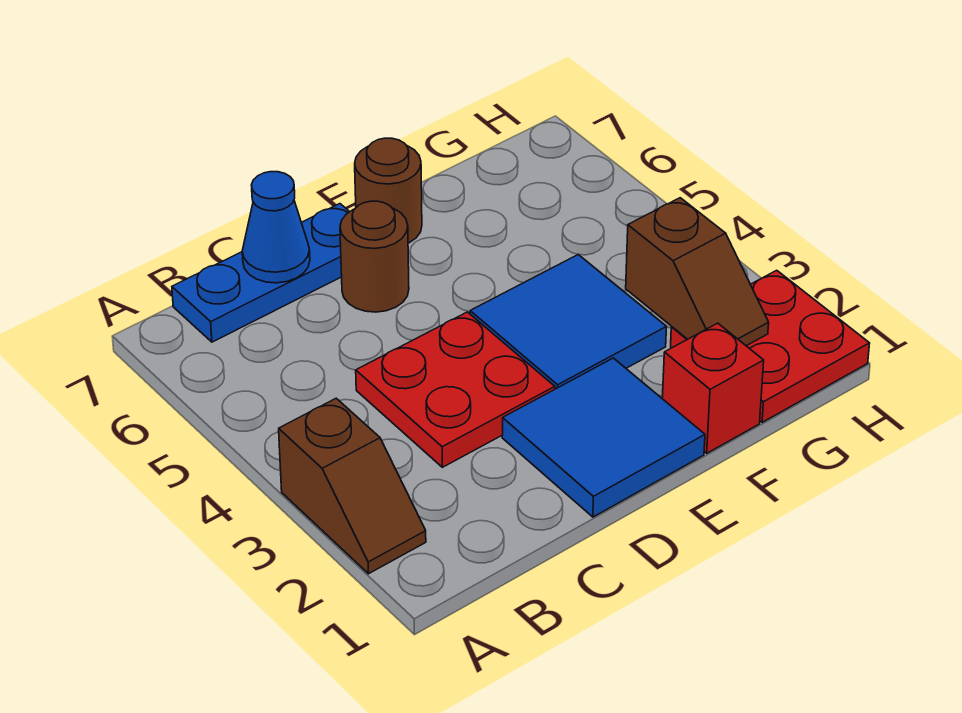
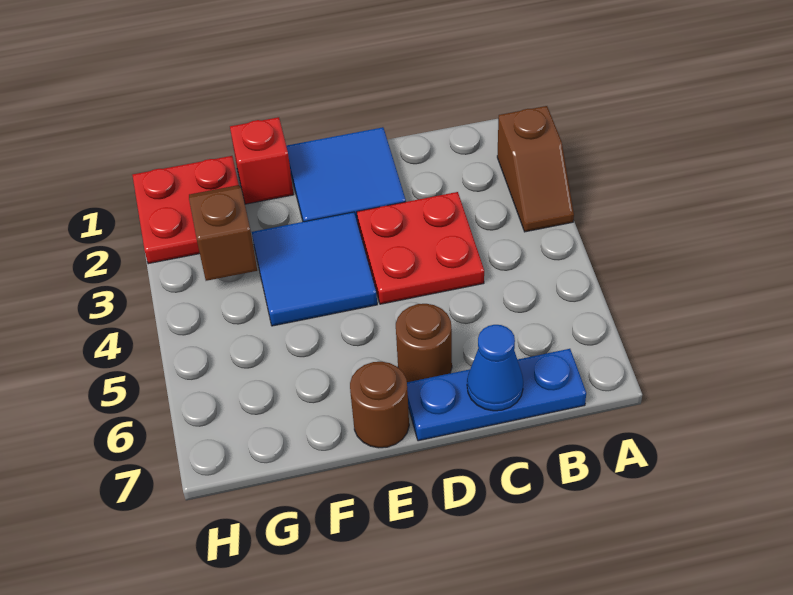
brown slope A2:A3 level 1 top 3 -> brown slope A2:A3 level 1 top 2

